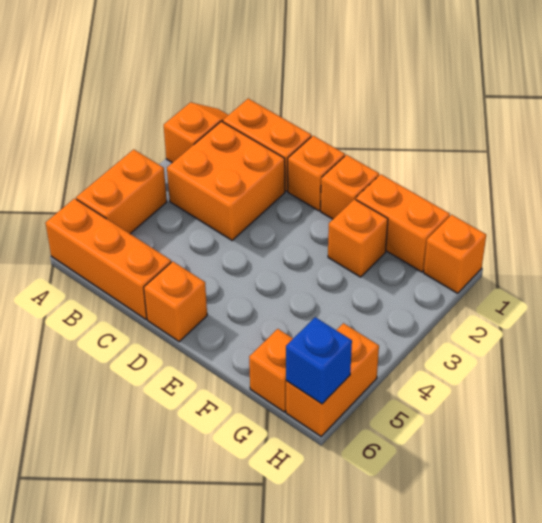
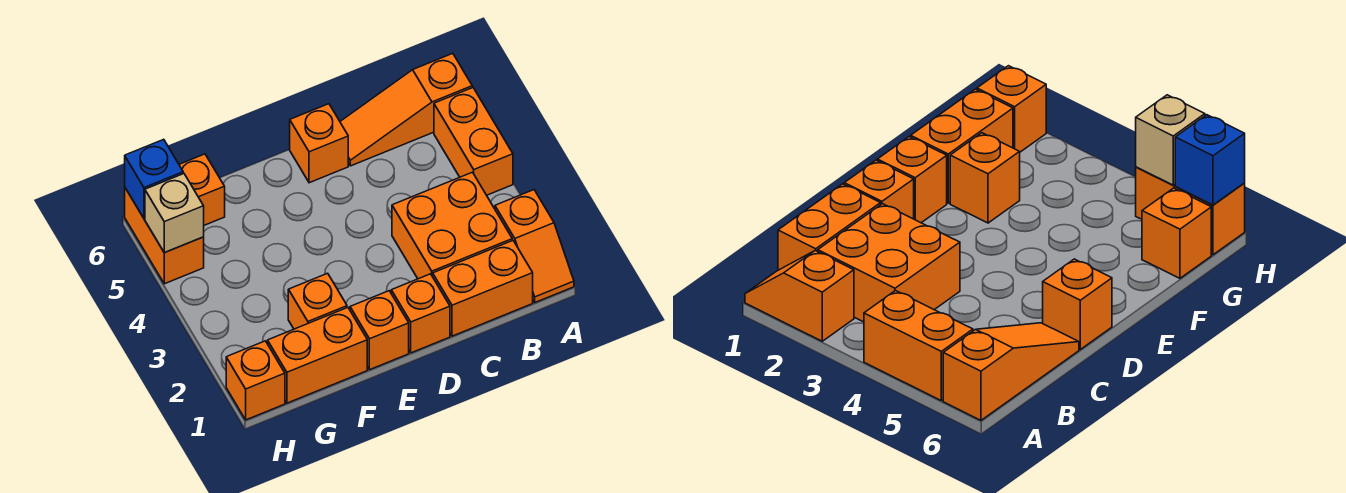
orange brick A6:C6 level 1 -> orange slope A6:C6 level 1 top A
none -> tan brick H5 level 2

